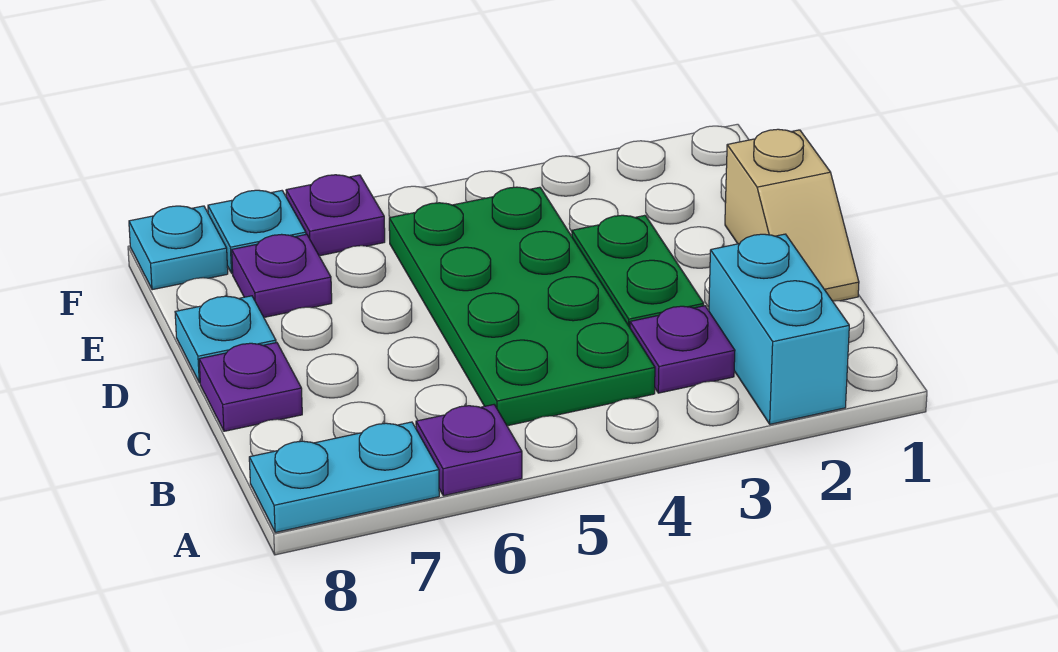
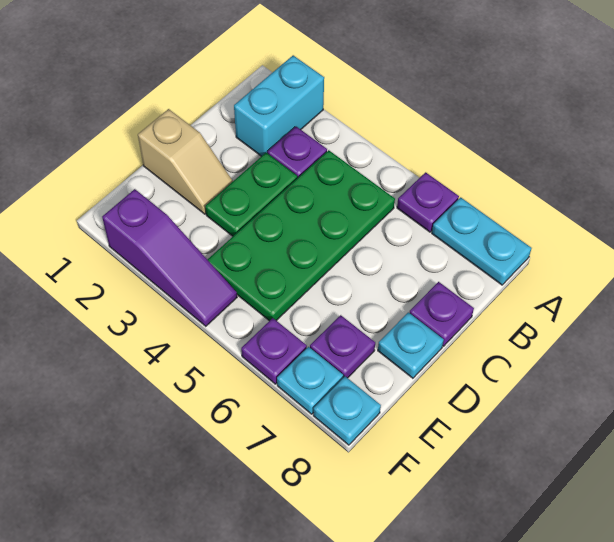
tan slope C1:D1 level 1 top D -> tan slope D1:D2 level 1 top 1
none -> purple slope F2:F4 level 1 top 2

